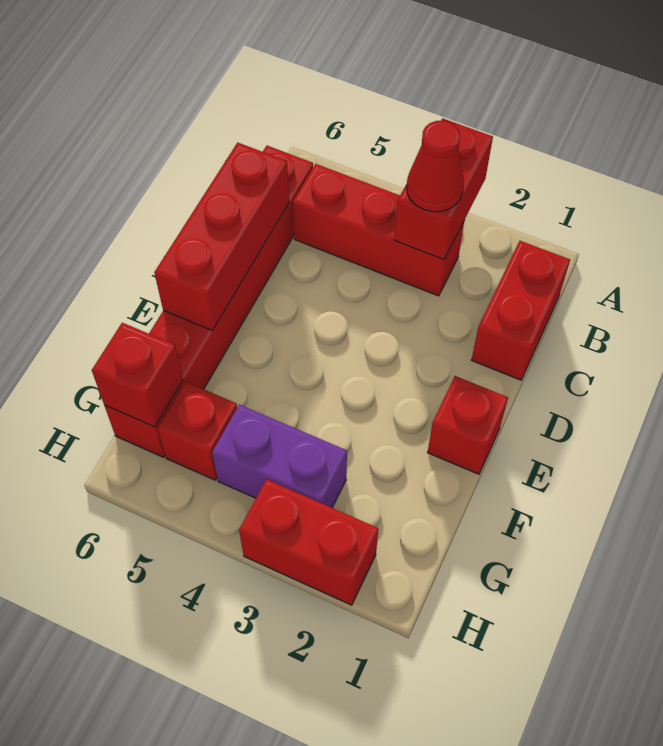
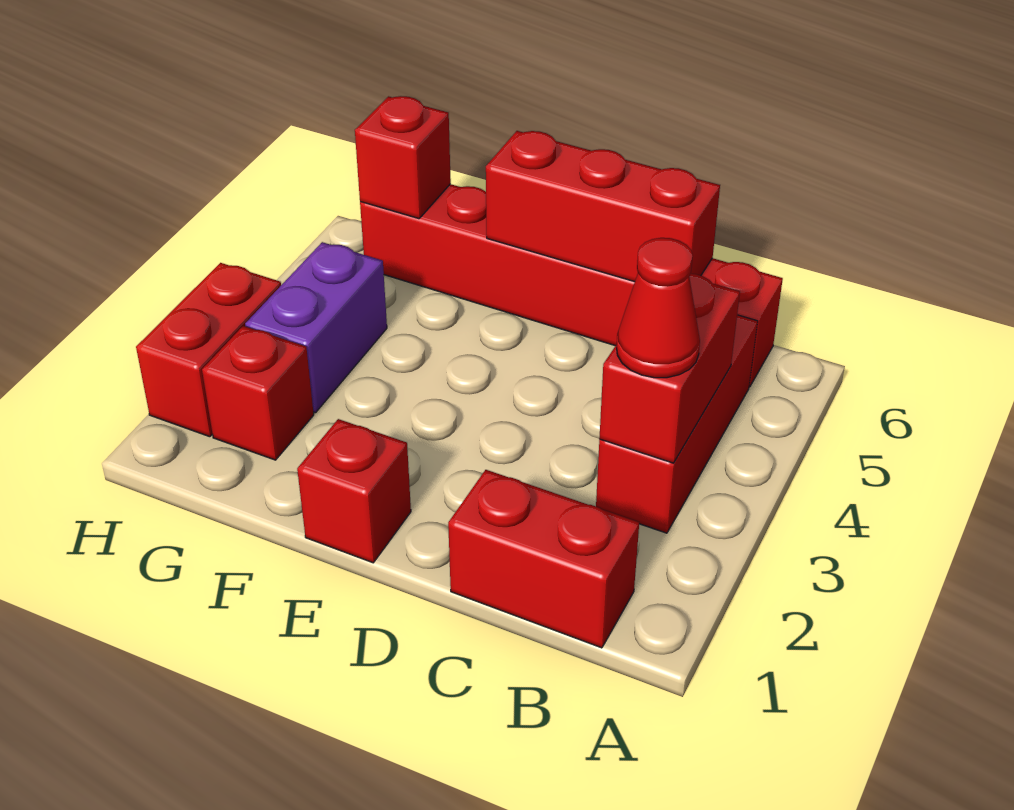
red brick A3:B3 level 2 -> red brick B3:B4 level 2
red brick G5 level 1 -> red brick G2 level 1

